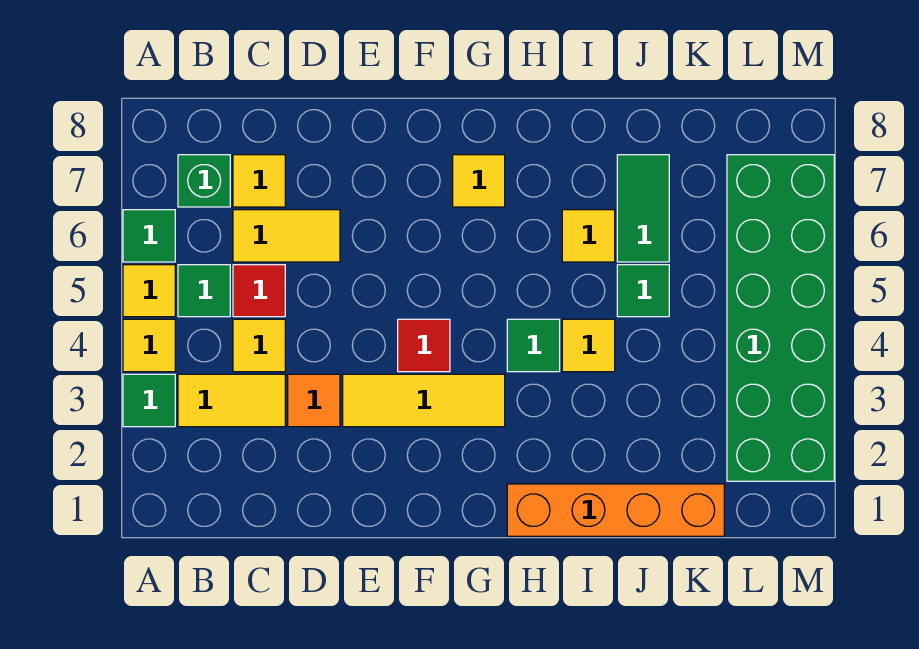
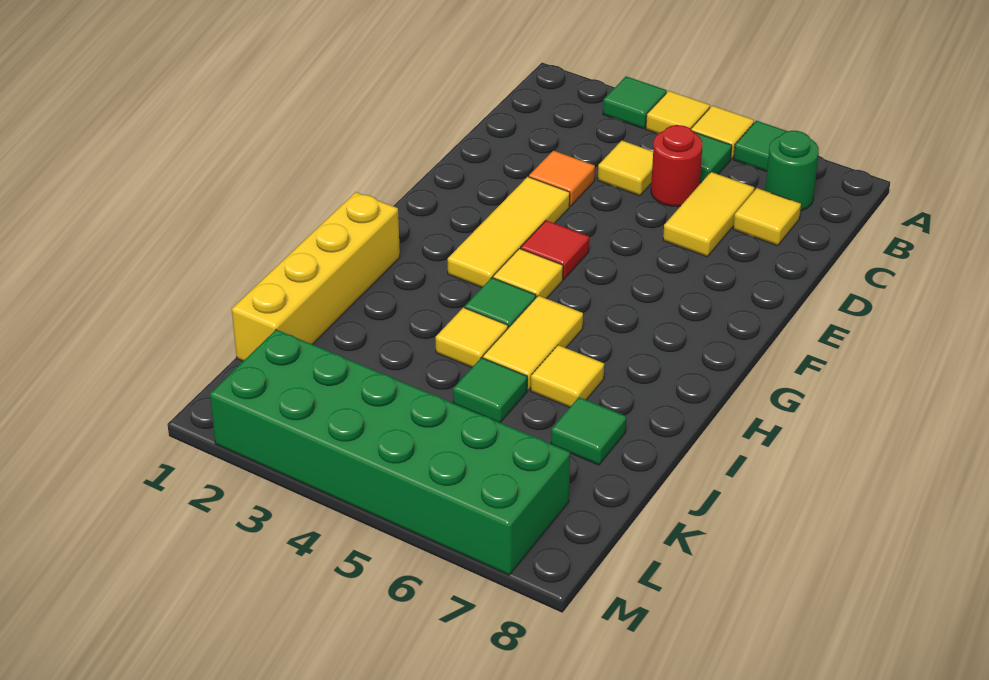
yellow tile B3:C3 level 1 -> yellow tile H5:I5 level 1
green brick B7 level 1 -> green round brick B7 level 1
red tile C5 level 1 -> red round brick C5 level 1
yellow tile G7 level 1 -> yellow tile G4 level 1
orange brick H1:K1 level 1 -> yellow brick H1:K1 level 1
green tile J6:J7 level 1 -> green tile J7 level 1

